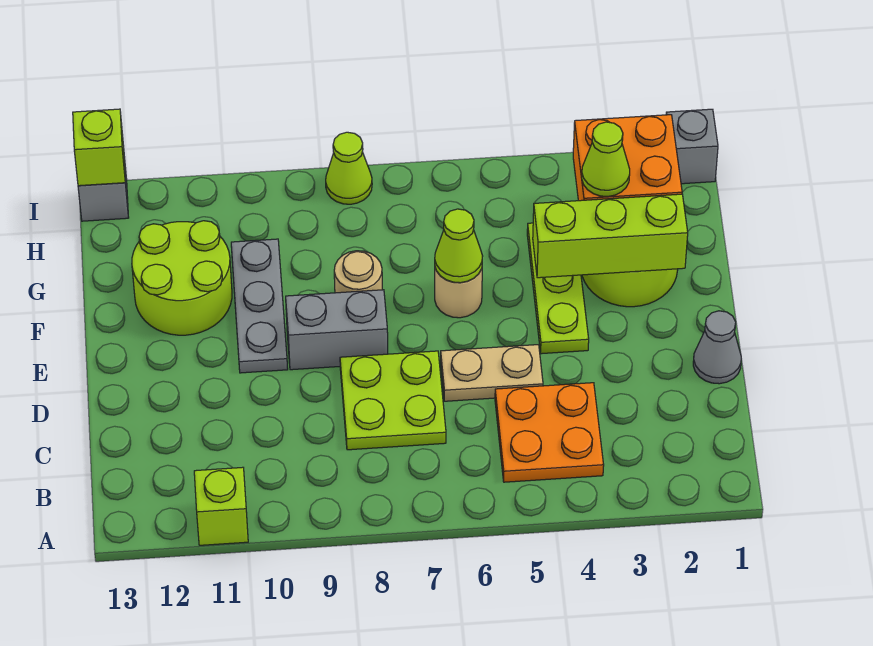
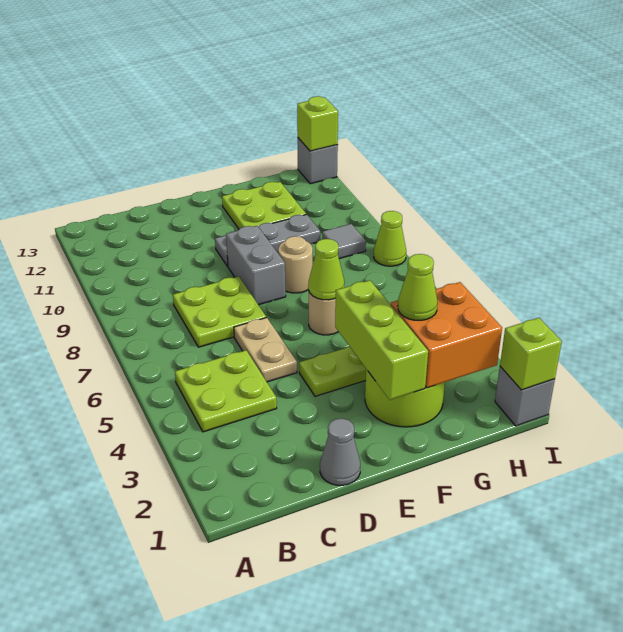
lime brick A11 level 1 -> lime brick I1 level 2
orange plate B4:C5 level 1 -> lime plate B4:C5 level 1
lime round brick F11:G12 level 1 -> lime plate F11:G12 level 1
none -> grey tile H9 level 1

